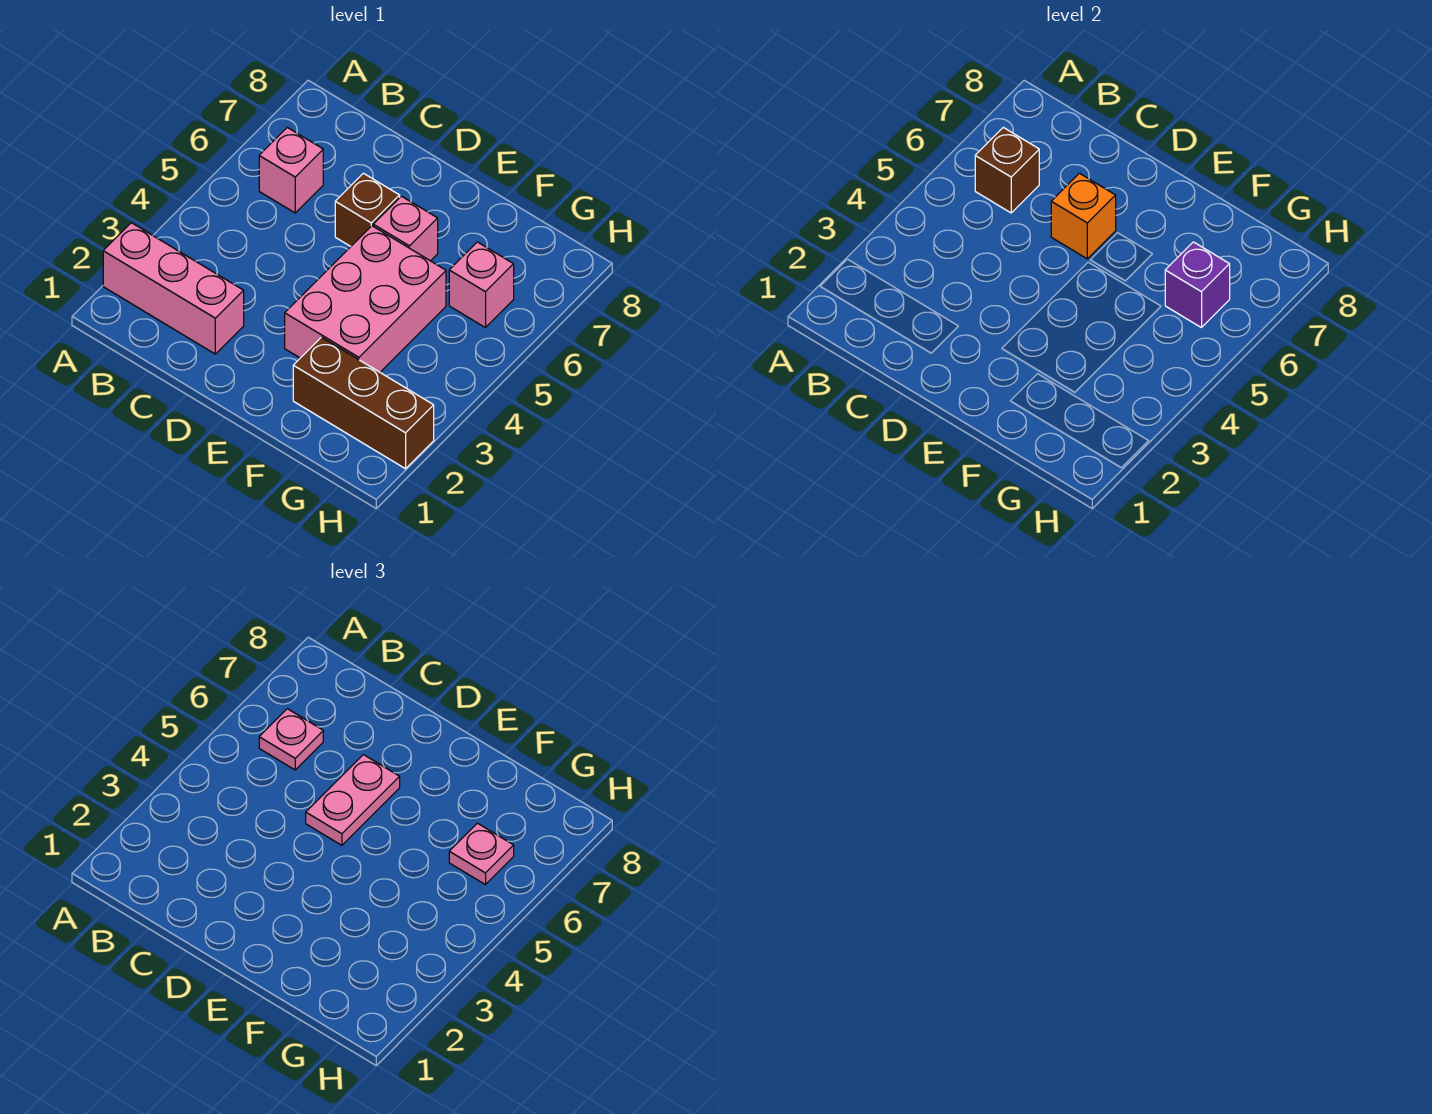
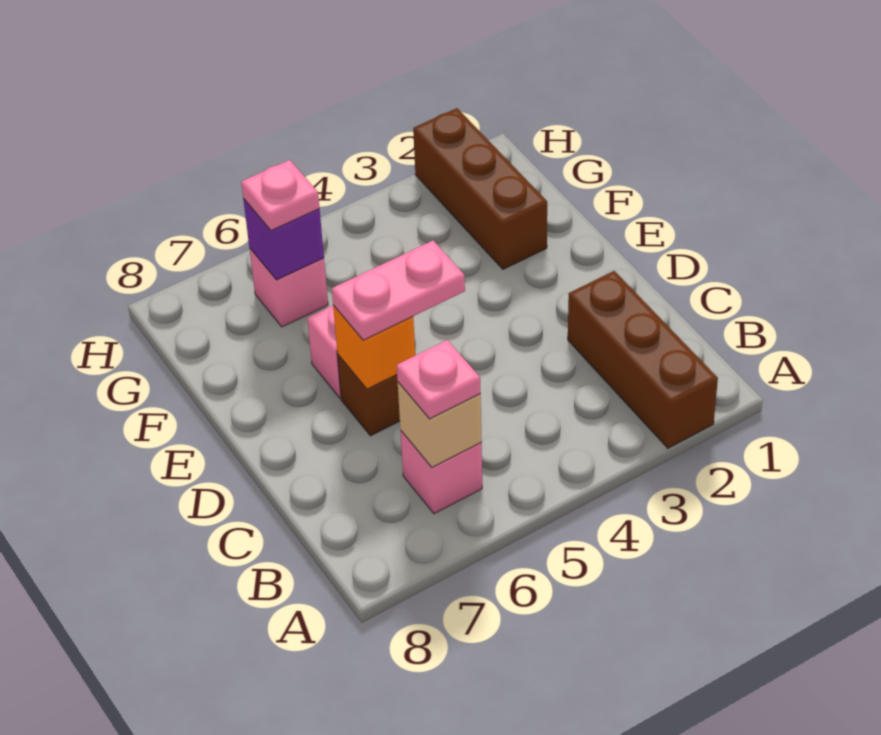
pink brick A2:C2 level 1 -> brown brick A2:C2 level 1
brown brick B6 level 2 -> tan brick B6 level 2
pink brick E3:F5 level 1 -> none

